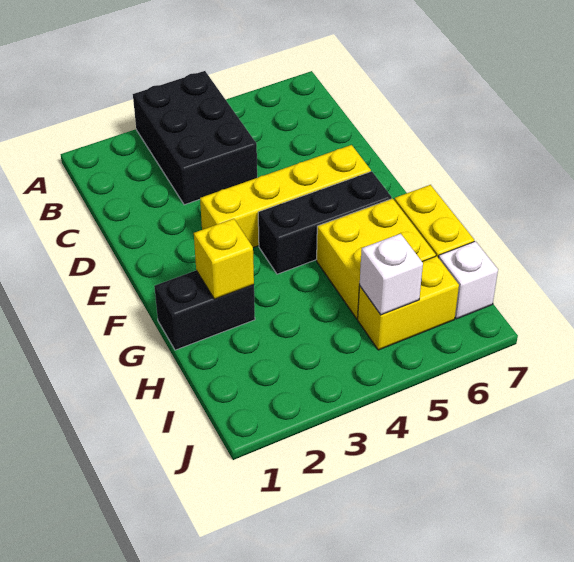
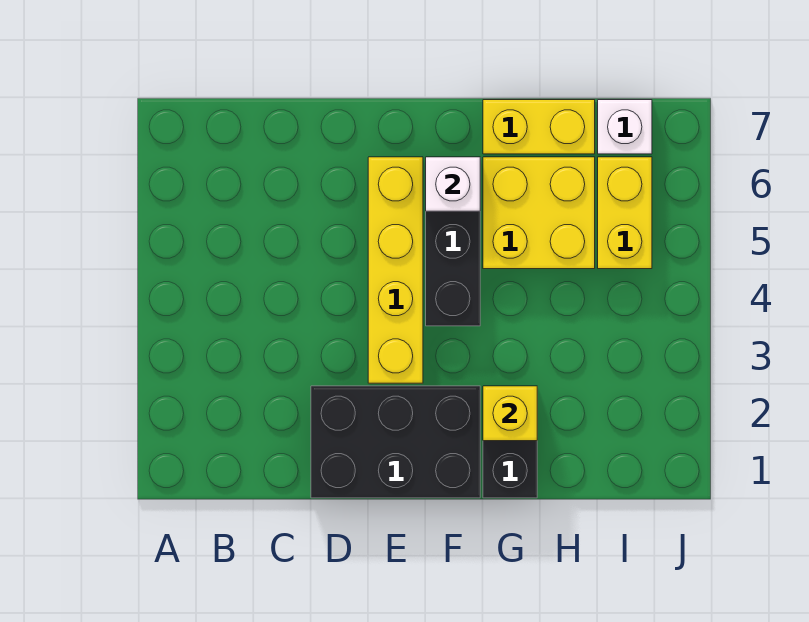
black brick A3:C4 level 1 -> black brick D1:F2 level 1
white brick I5 level 2 -> white brick F6 level 2

